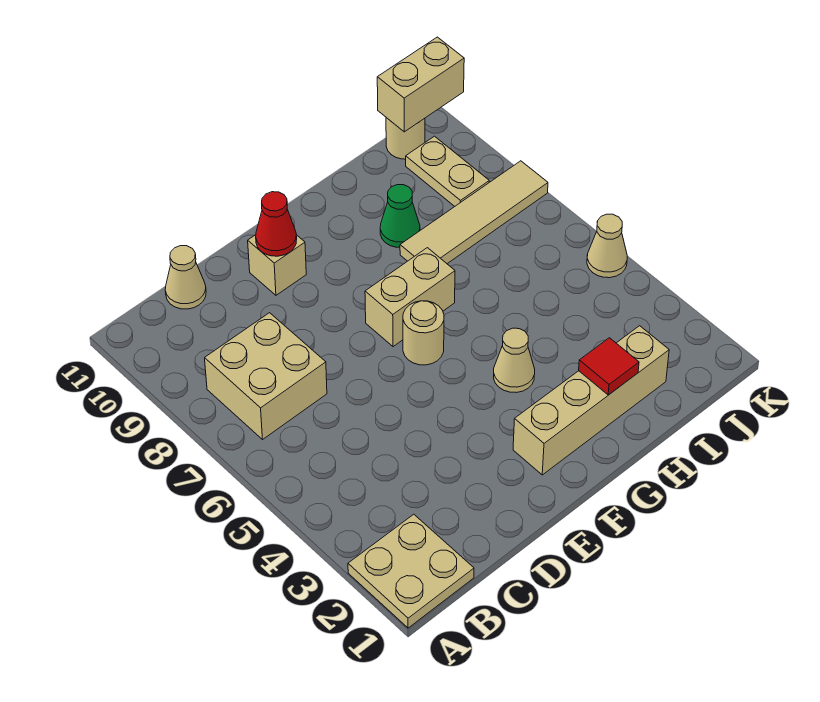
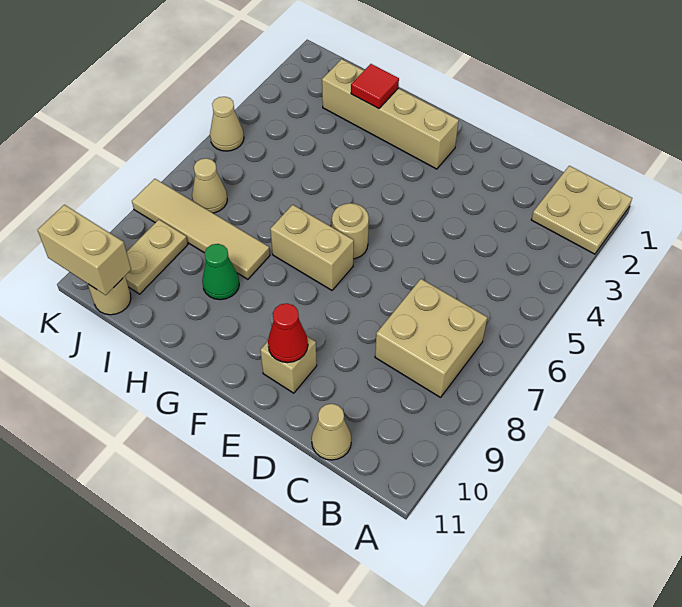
tan cone G4 level 1 -> tan cone J7 level 1

